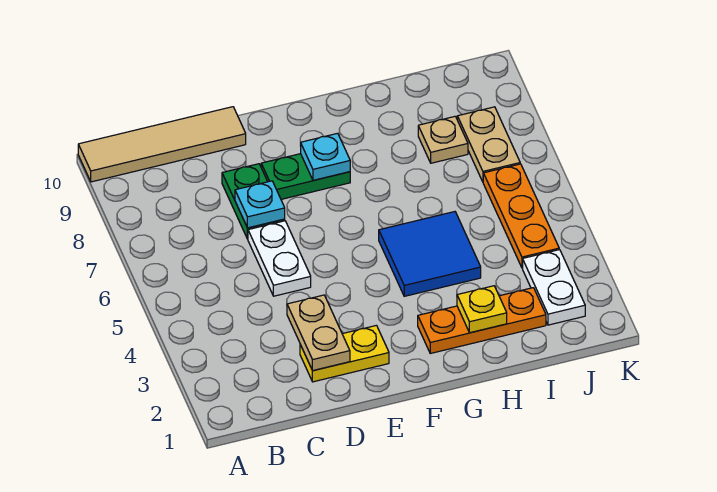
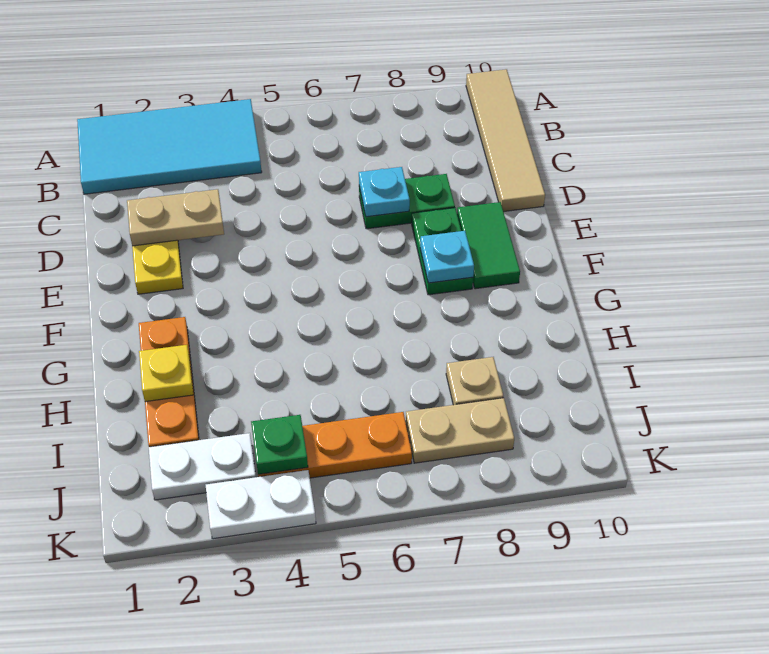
none -> cyan tile A1:B4 level 1
white plate D5:D6 level 1 -> white plate K3:K4 level 1
none -> green tile E9:F9 level 1
blue tile G4:H5 level 1 -> none
none -> green plate J4 level 2

